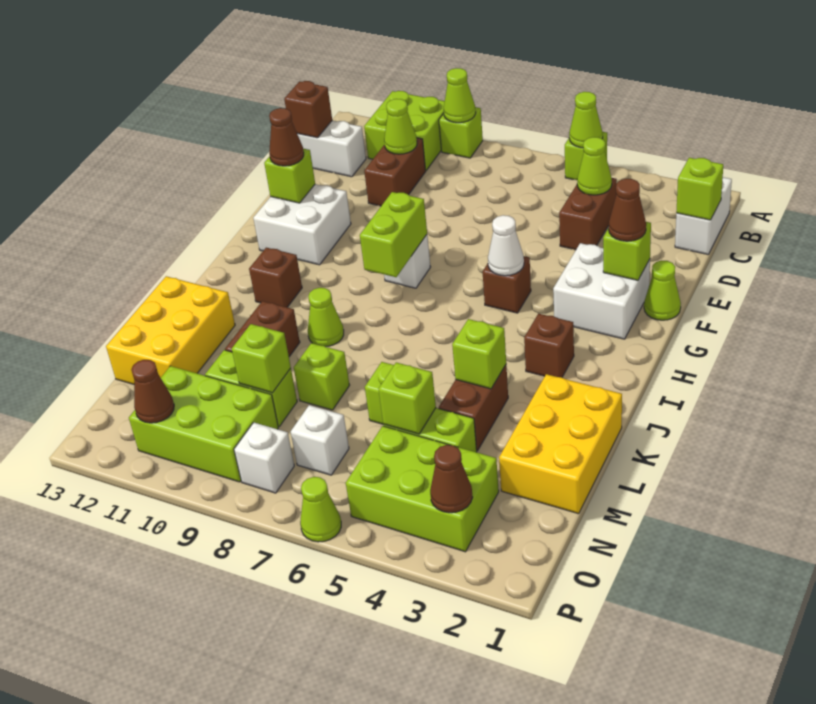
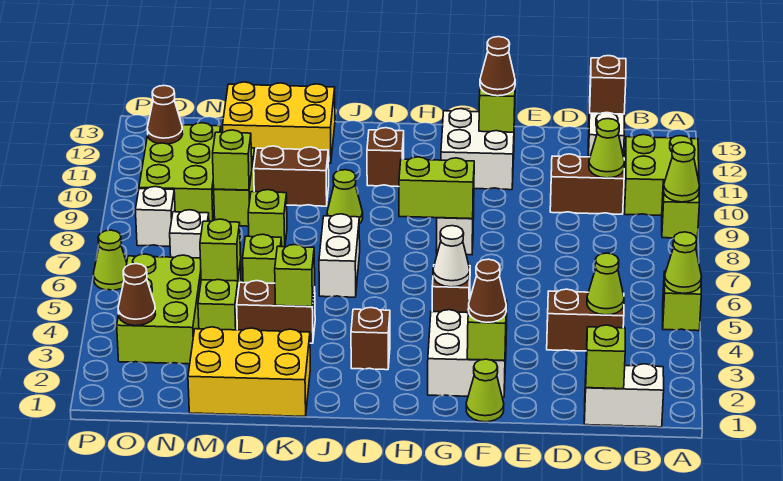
none -> white brick J6:J7 level 1

